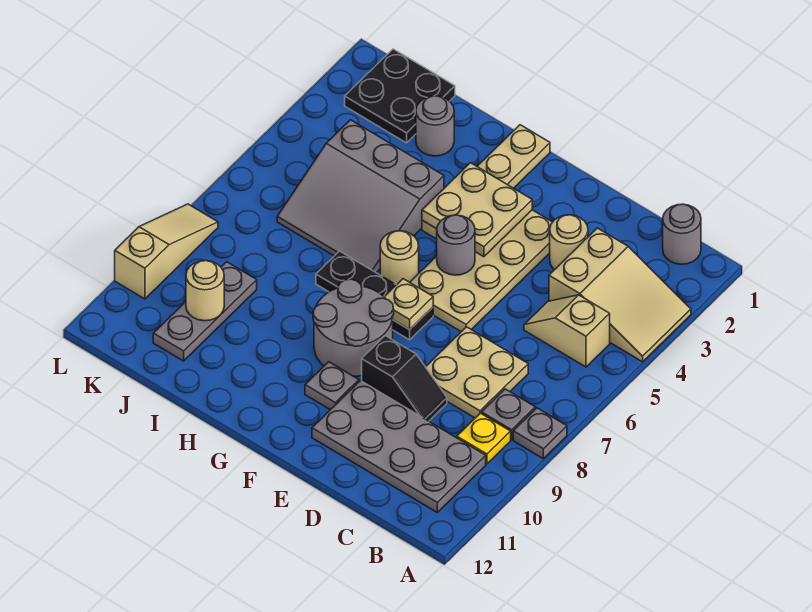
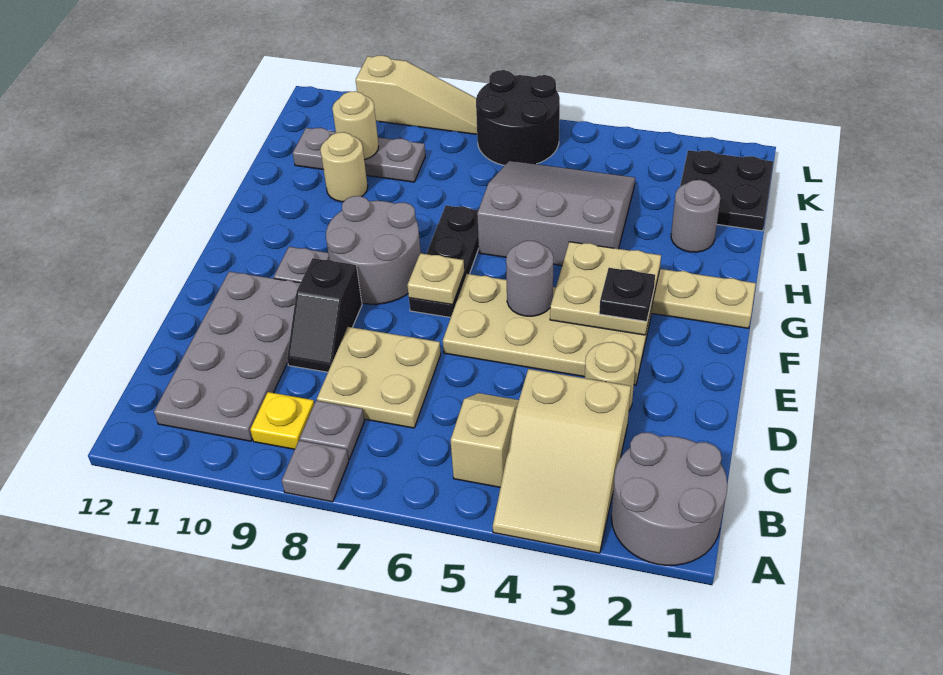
grey round brick B1 level 1 -> grey round brick A1:B2 level 1
none -> black plate F3 level 3
tan round brick G6 level 1 -> tan round brick I10 level 1
grey slope H4:J6 level 1 top 4 -> grey slope H4:J6 level 1 top H
none -> black round brick K6:L7 level 1

